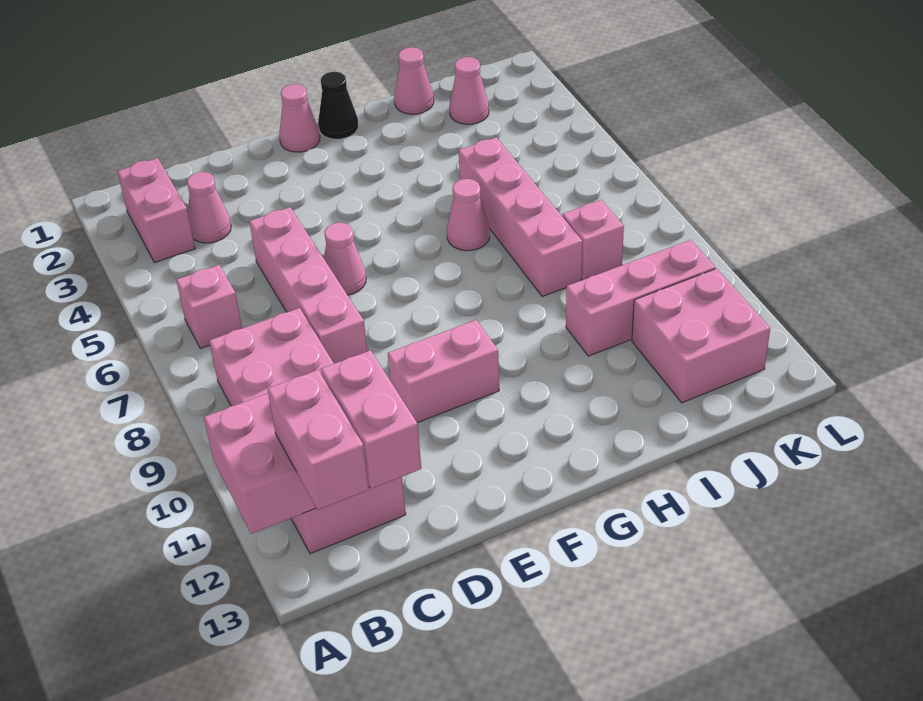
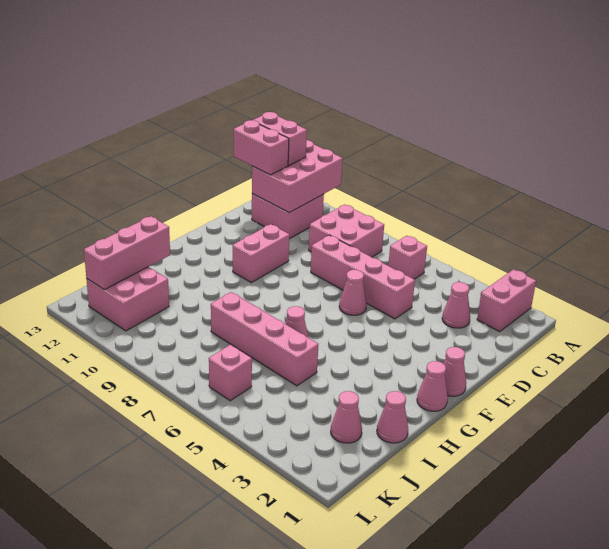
pink brick B2:B3 level 1 -> pink brick A2:B2 level 1
black cone G1 level 1 -> pink cone G1 level 1
pink brick I10:K10 level 1 -> pink brick I12:K12 level 2
pink brick J8 level 1 -> pink brick K6 level 1

